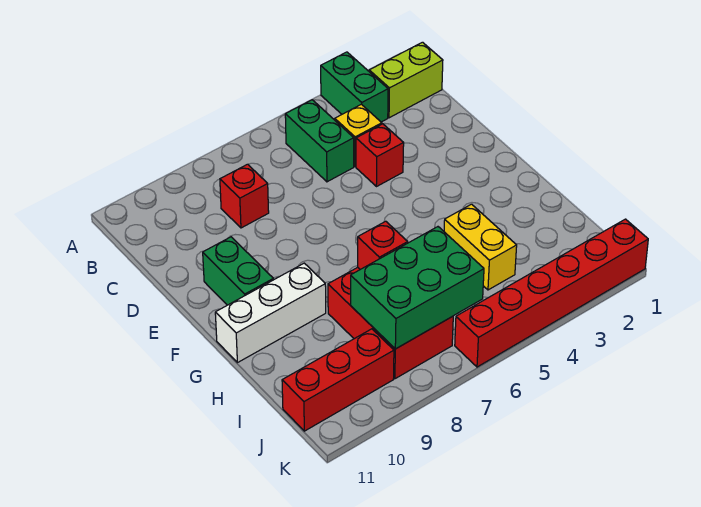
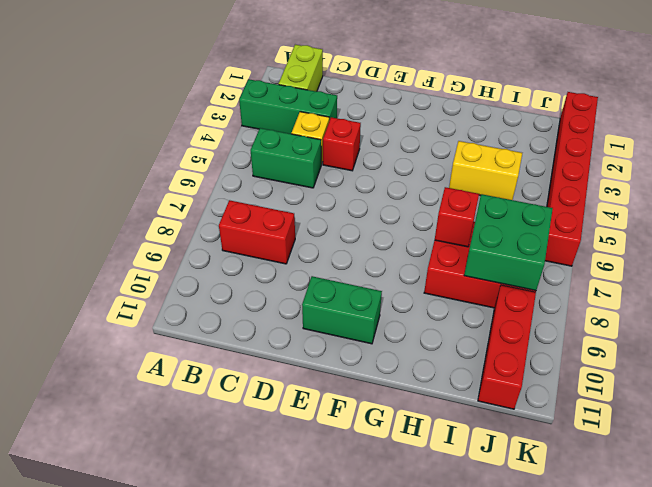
green brick A3:B3 level 1 -> green brick A3:C3 level 1
red brick C8 level 1 -> red brick B8:C8 level 1
white brick G9:G11 level 1 -> none
green brick I6:J8 level 2 -> green brick I7:J8 level 2

